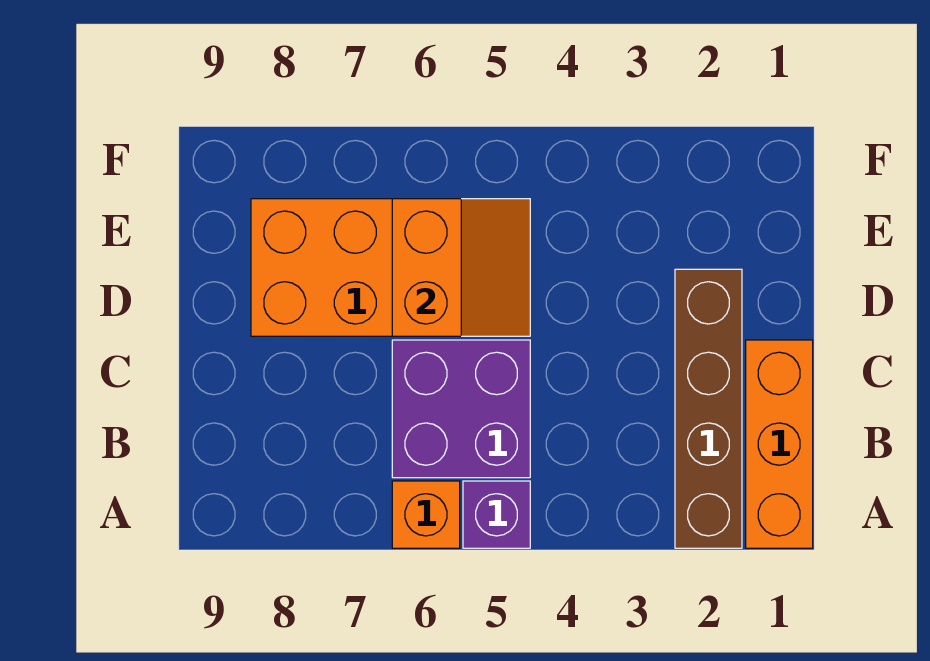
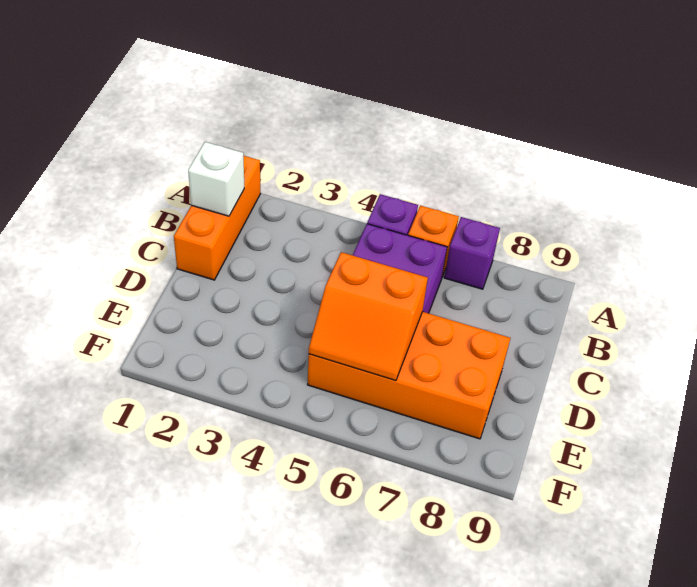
brown brick A2:D2 level 1 -> none
none -> purple brick A7 level 1
none -> white brick B1 level 2
orange slope D5:E6 level 2 top 6 -> orange slope D5:E6 level 2 top D

